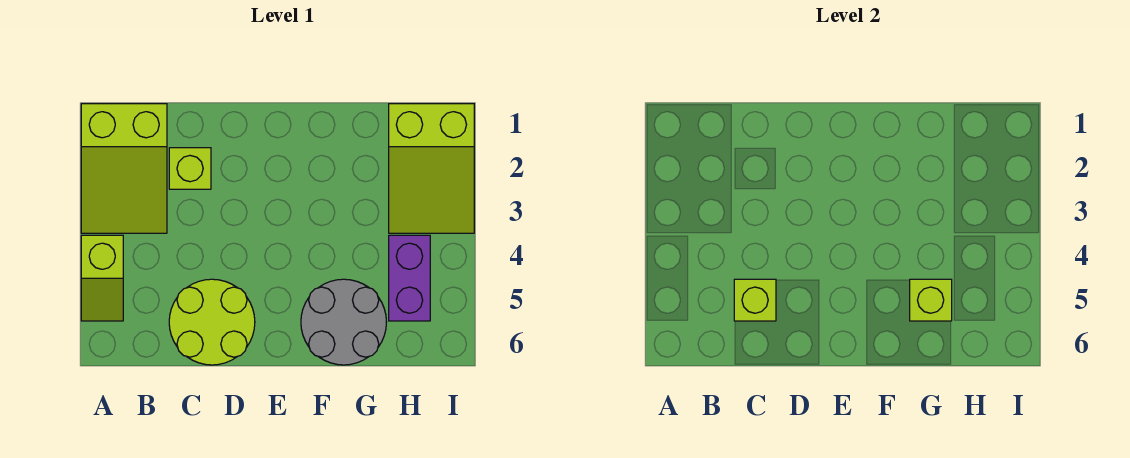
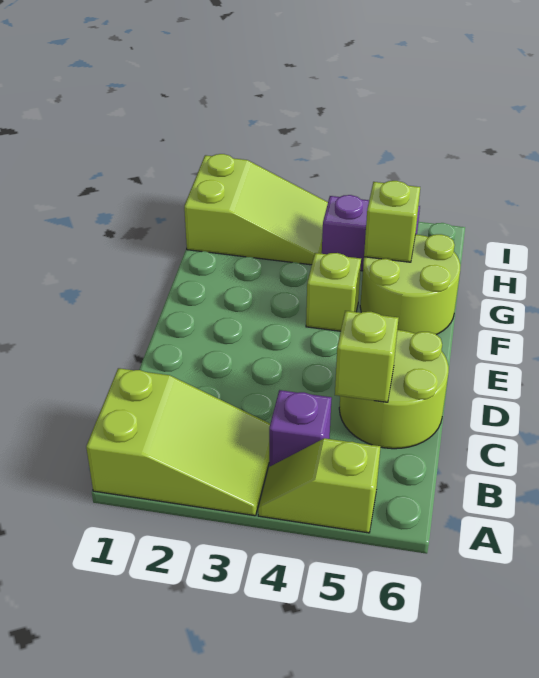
lime slope A4:A5 level 1 top 4 -> lime slope A4:A5 level 1 top 5
none -> purple brick B4 level 1
lime brick C2 level 1 -> lime brick F4 level 1
grey round brick F5:G6 level 1 -> lime round brick F5:G6 level 1

